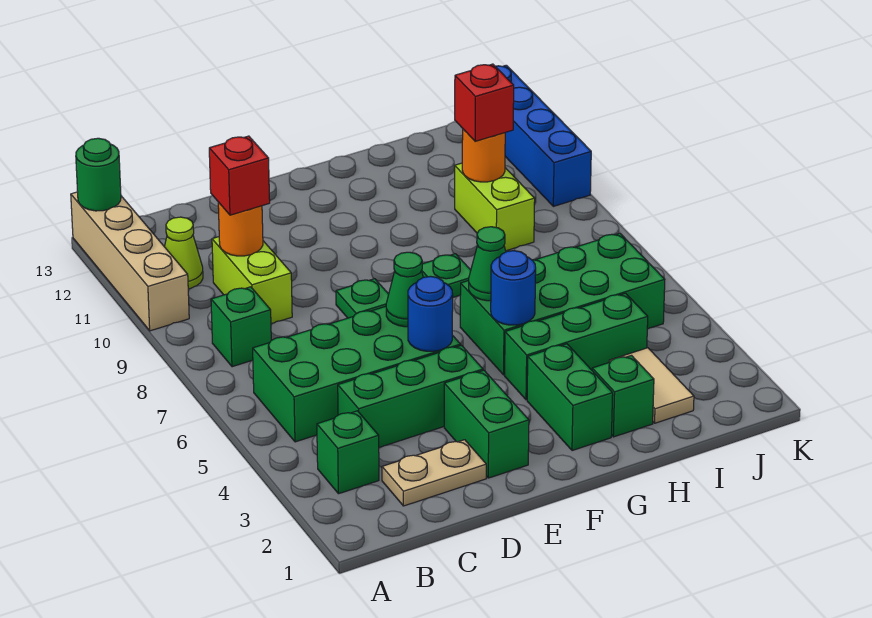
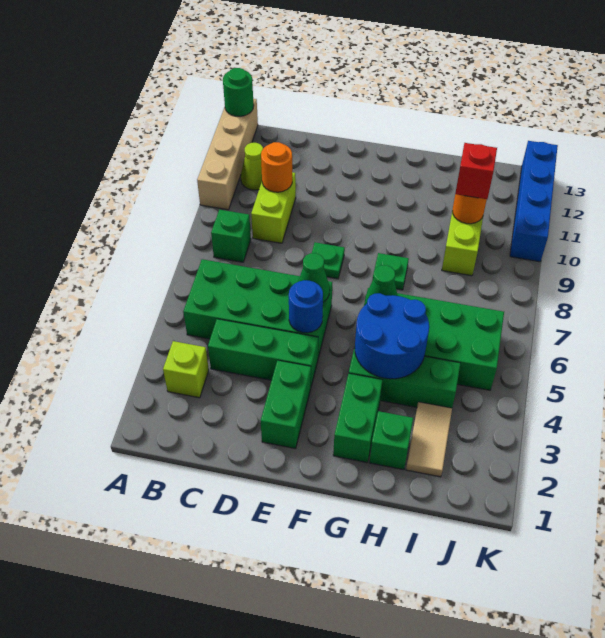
green brick B3 level 1 -> lime brick B3 level 1
tan plate C2:D2 level 1 -> none
red brick C10 level 3 -> none
blue round brick G5 level 2 -> blue round brick G4:H5 level 2

